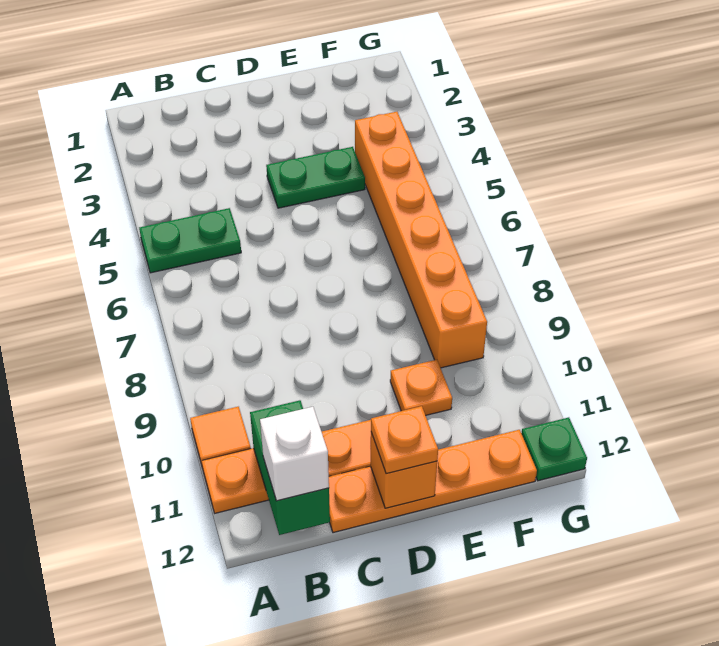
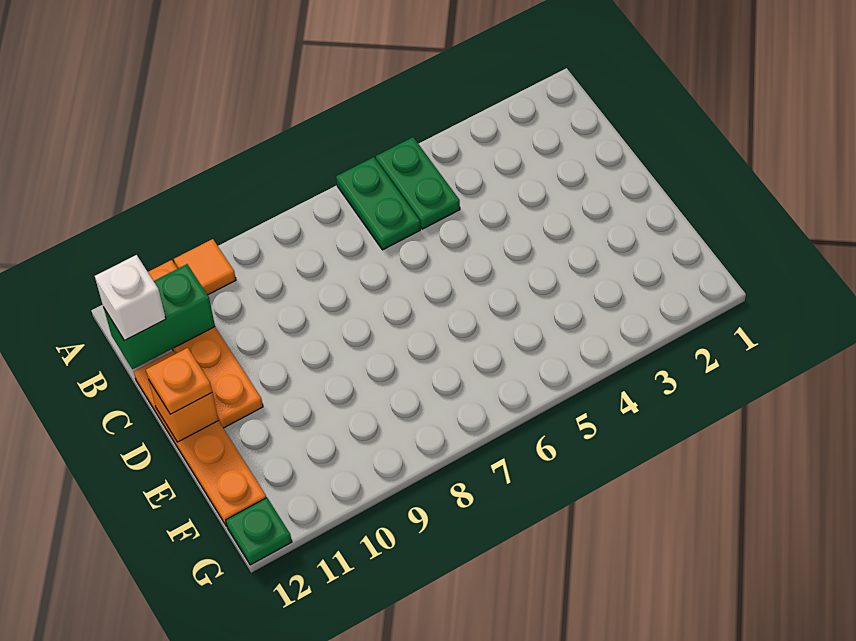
green plate D4:E4 level 1 -> green plate A6:B6 level 1
orange plate E10 level 1 -> none
orange brick F4:F9 level 1 -> none

